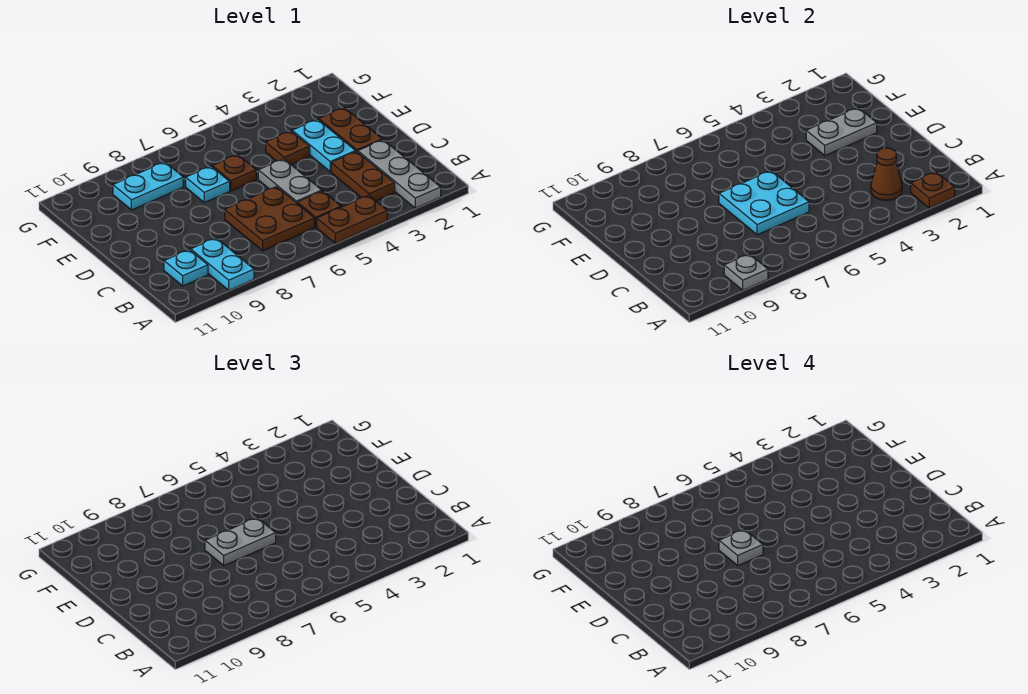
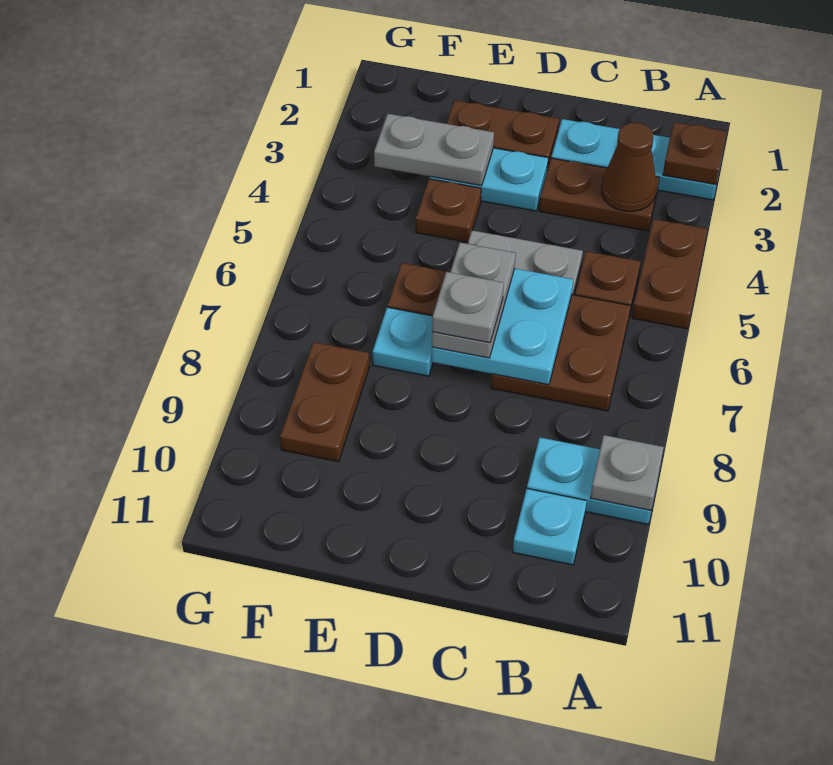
grey plate A2:C2 level 1 -> cyan plate A2:C2 level 1
grey plate E2:E3 level 2 -> grey plate E3:F3 level 2
cyan plate F8:F9 level 1 -> brown plate F8:F9 level 1

